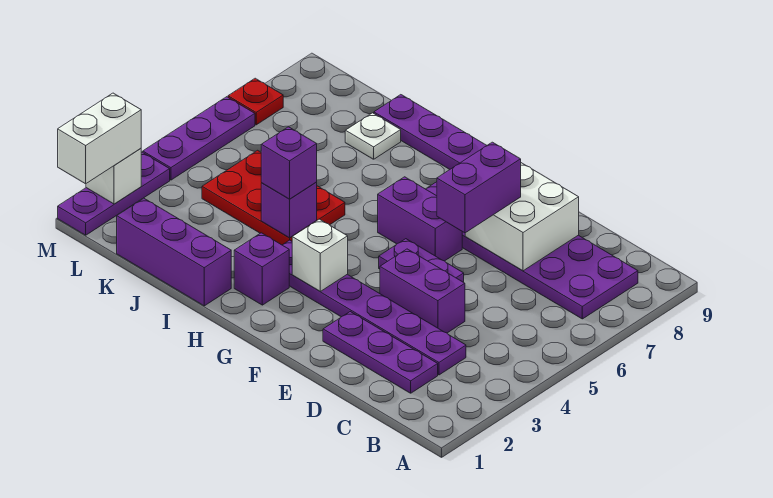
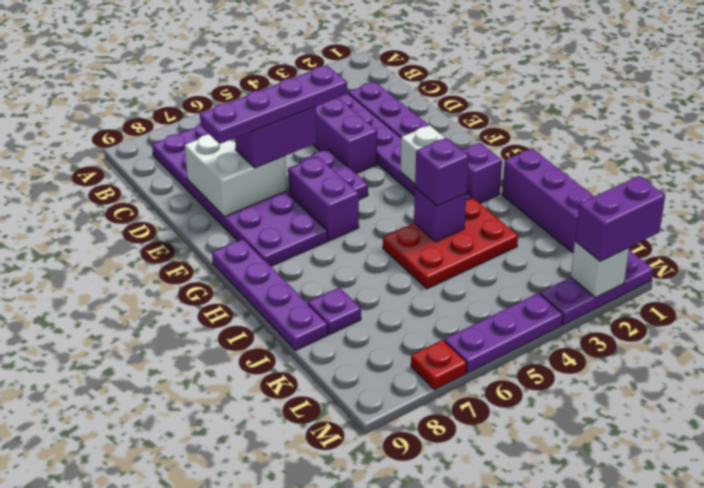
none -> purple plate E5:E8 level 4
red plate I4:K5 level 1 -> red plate I3:J5 level 1
white plate J8 level 1 -> purple plate J8 level 1
white brick M1:M2 level 3 -> purple brick M1:M2 level 3

